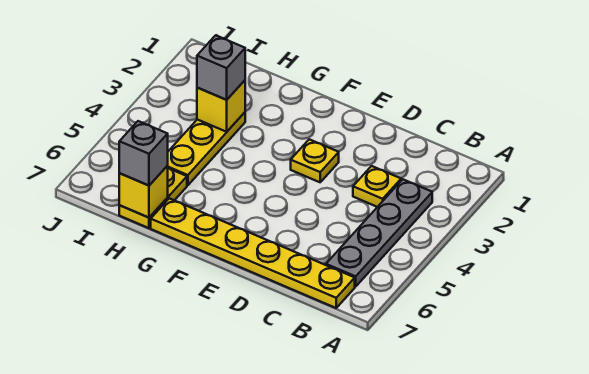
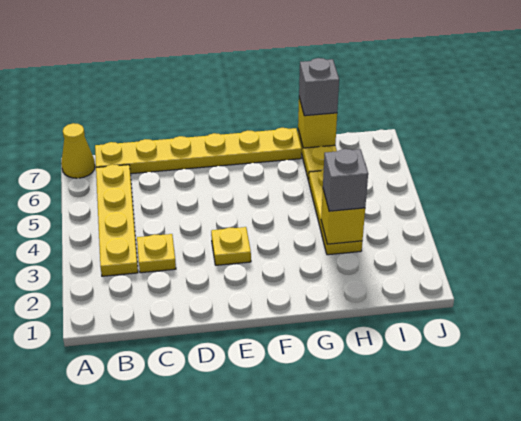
none -> yellow cone A7 level 1
grey plate B3:B6 level 1 -> yellow plate B3:B6 level 1

